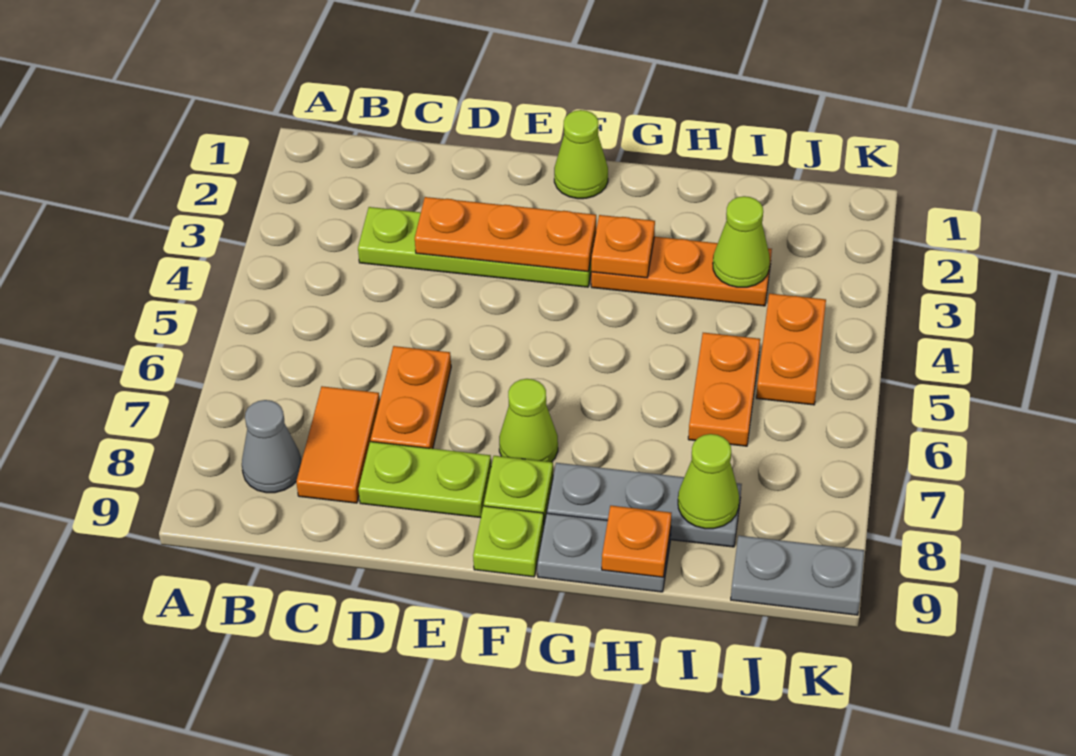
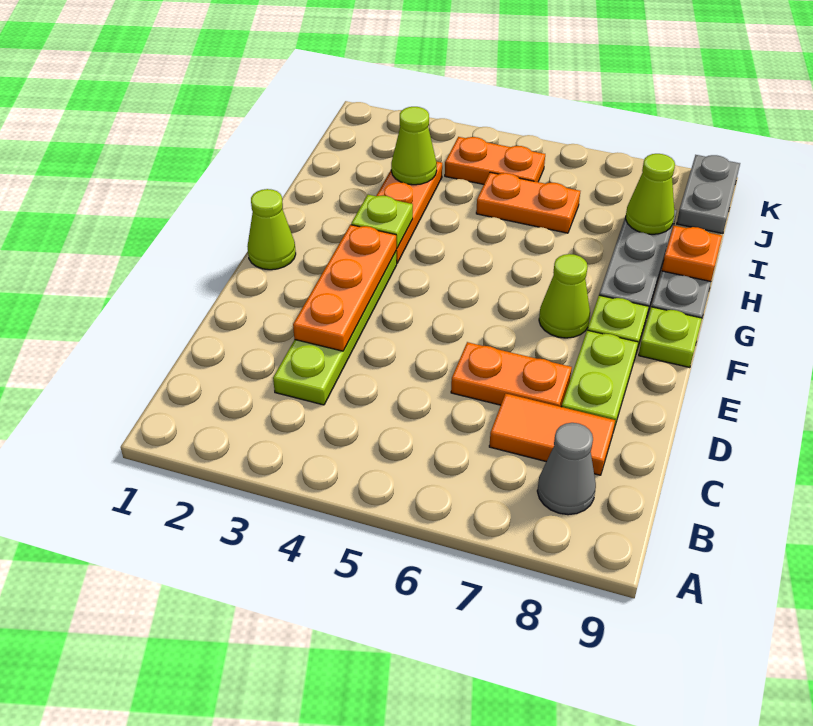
orange plate G3 level 2 -> lime plate G3 level 2

